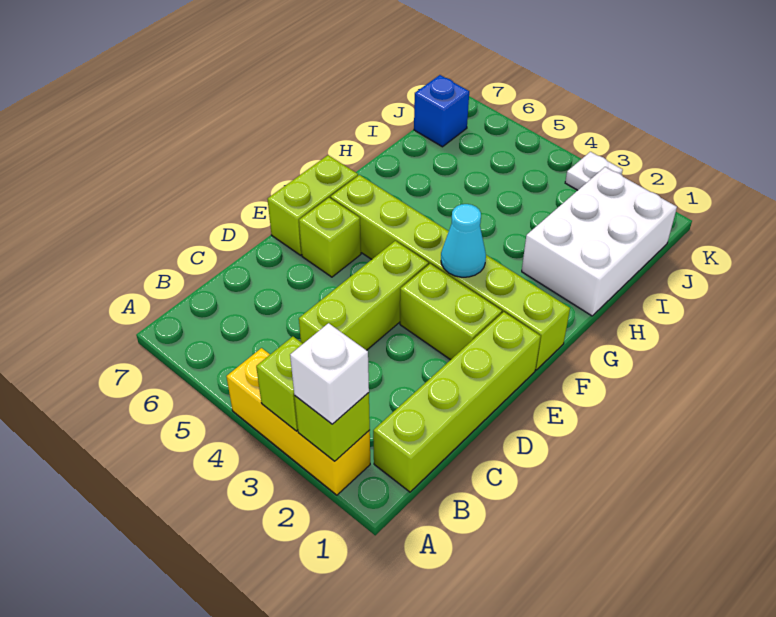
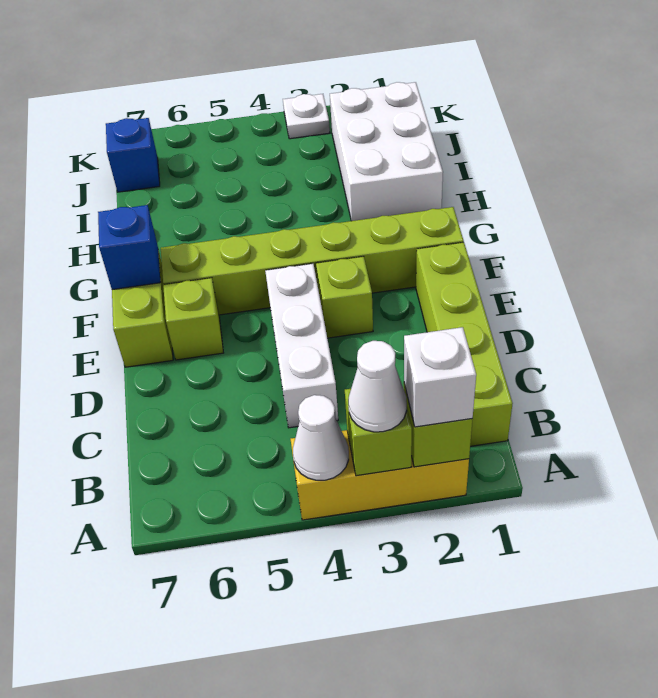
none -> white cone A3 level 3
none -> white cone A4 level 2
lime brick C4:E4 level 1 -> white brick C4:E4 level 1
lime brick E2:E3 level 1 -> lime brick E3 level 1
cyan cone F3 level 2 -> none
none -> blue brick F7 level 2

